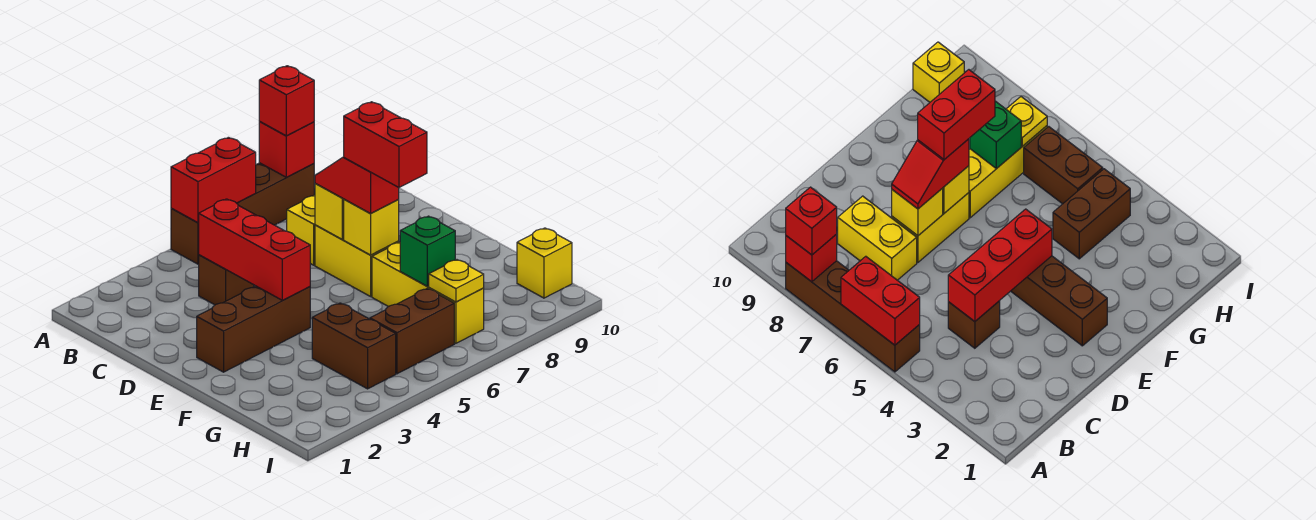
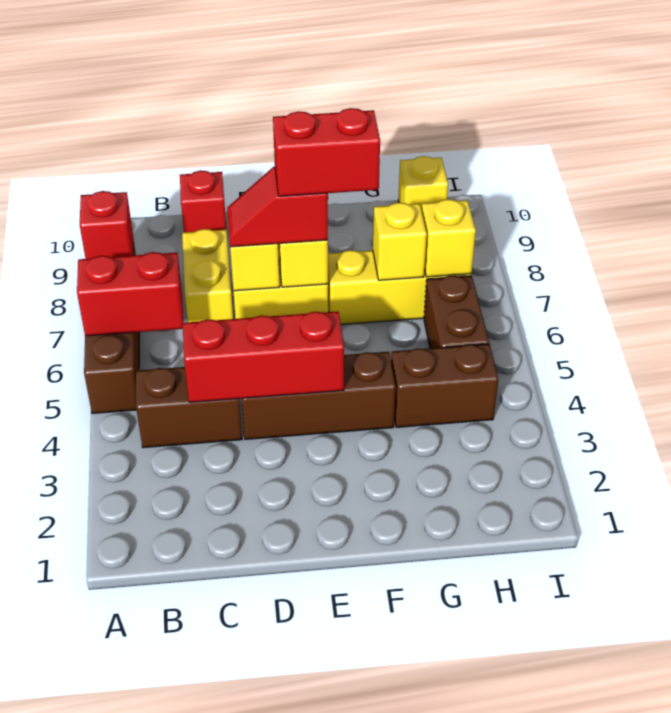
red brick A5:A6 level 2 -> red brick A6:B6 level 2
red brick A8 level 3 -> red brick C10 level 1
brown brick C4 level 1 -> brown brick B4:C4 level 1
brown brick E2:E4 level 1 -> brown brick D4:F4 level 1
green brick G7 level 2 -> yellow brick G7 level 2
yellow plate H7 level 2 -> yellow brick H7 level 2

